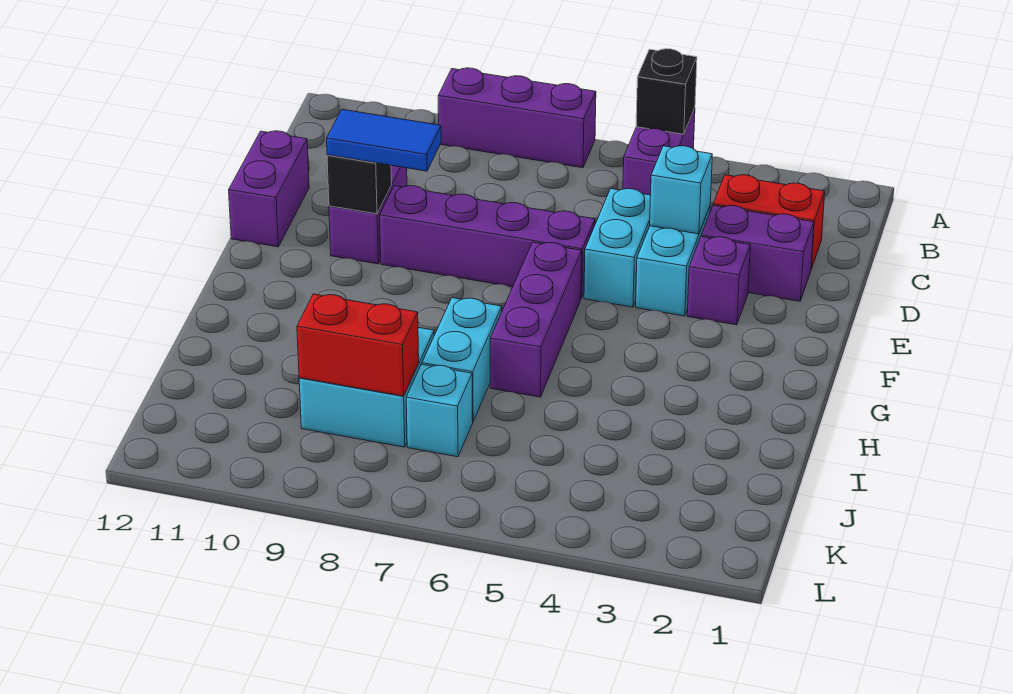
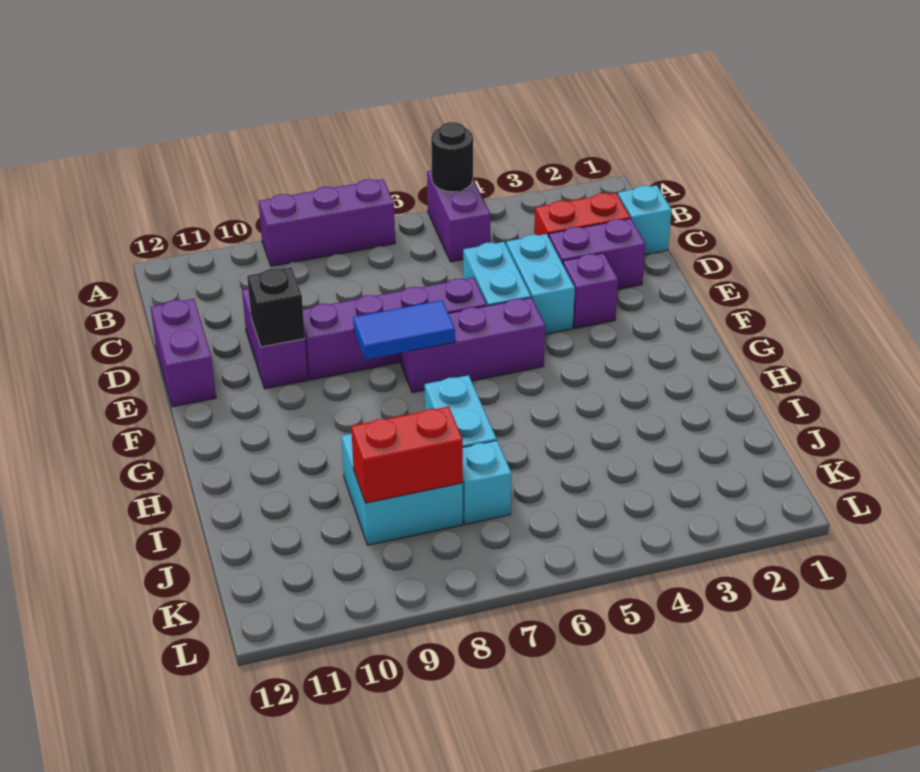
black brick A5 level 2 -> black round brick A5 level 2
cyan brick D4 level 2 -> cyan brick C1 level 1
blue tile E9:E10 level 3 -> blue tile F7:F8 level 2
purple brick F6:H6 level 1 -> purple brick F5:F7 level 1

